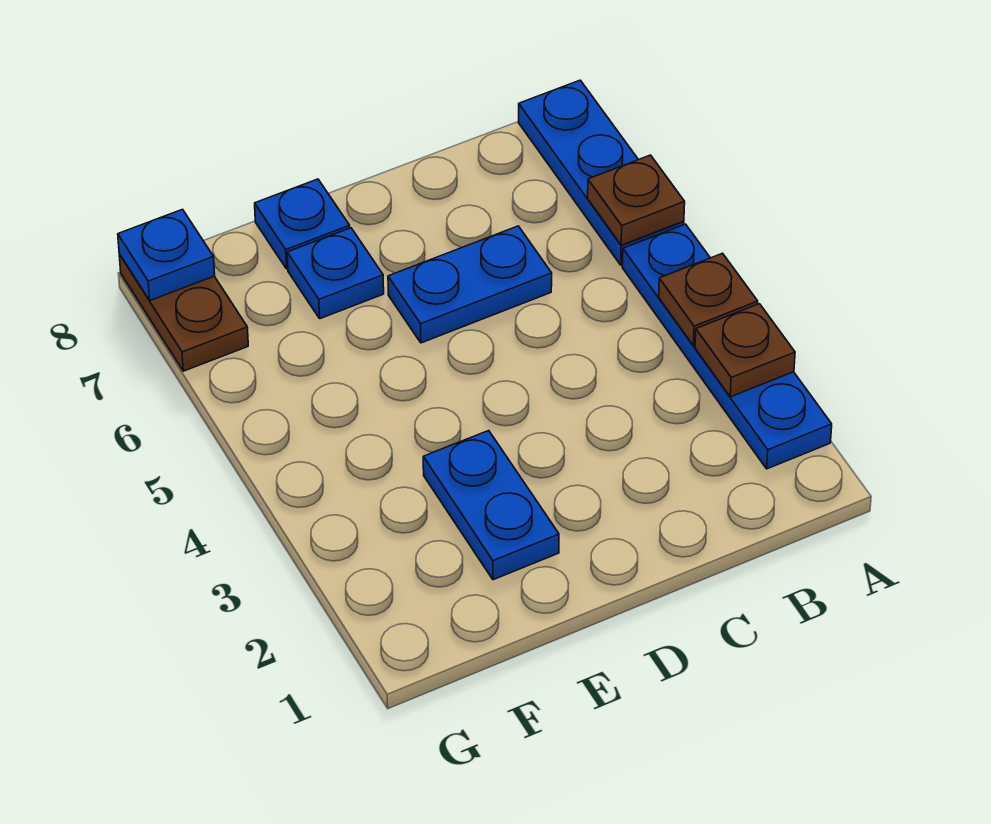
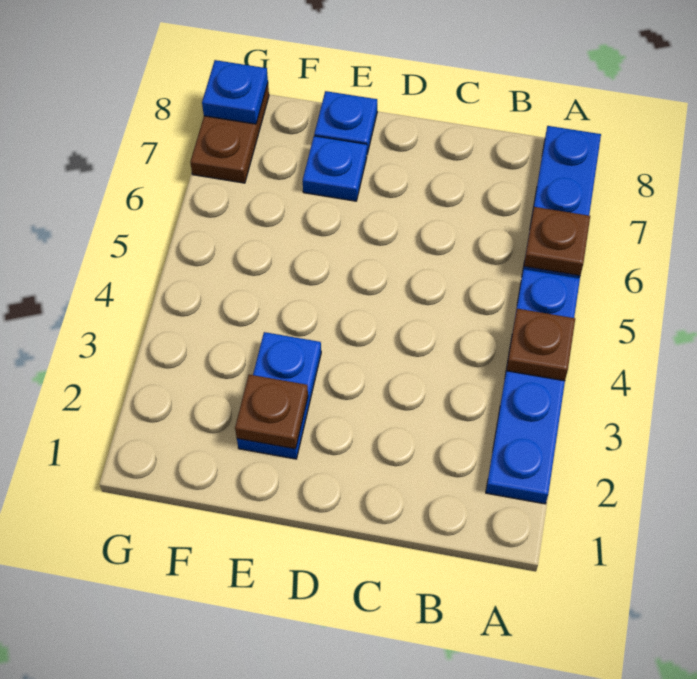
brown plate A3 level 2 -> brown plate E2 level 2
blue plate C6:D6 level 1 -> none

